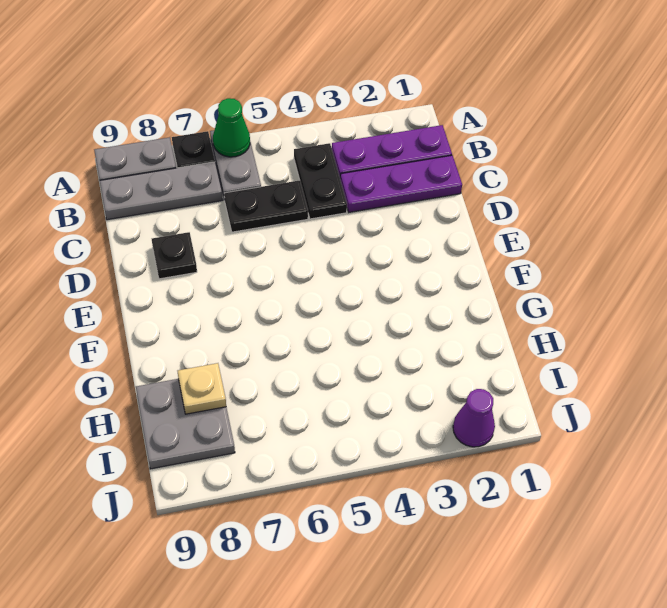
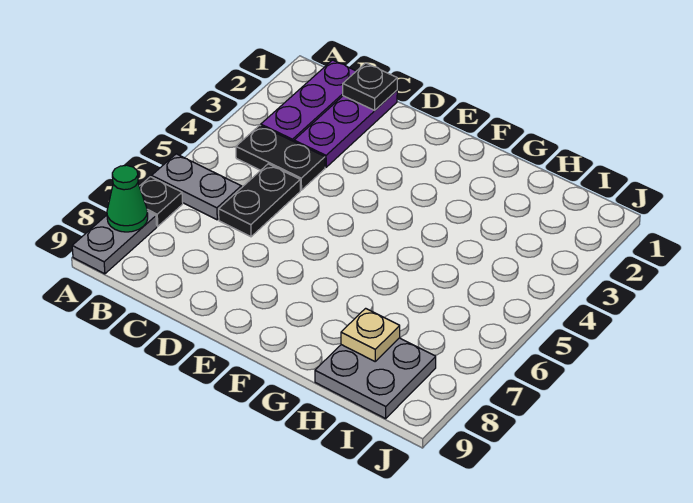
green cone A6 level 2 -> green cone A8 level 2
grey plate B7:B9 level 1 -> none
black plate D8 level 1 -> black plate C1 level 2
purple cone J2 level 1 -> none

